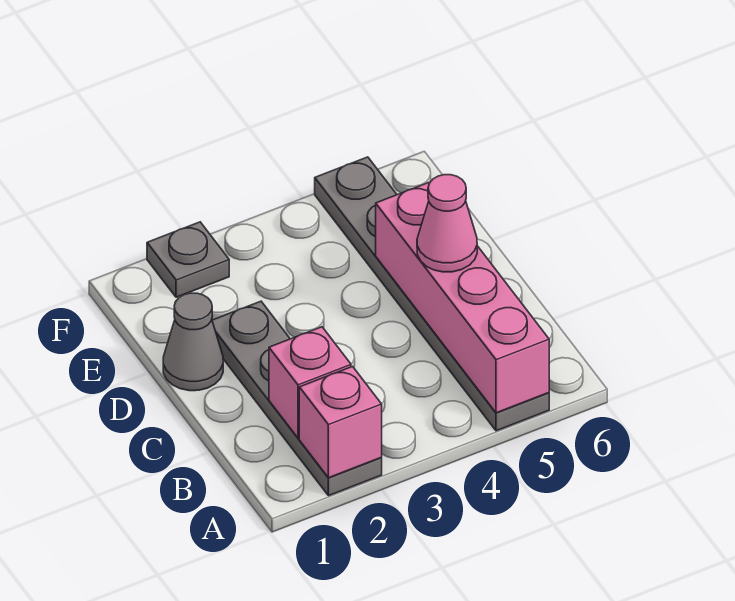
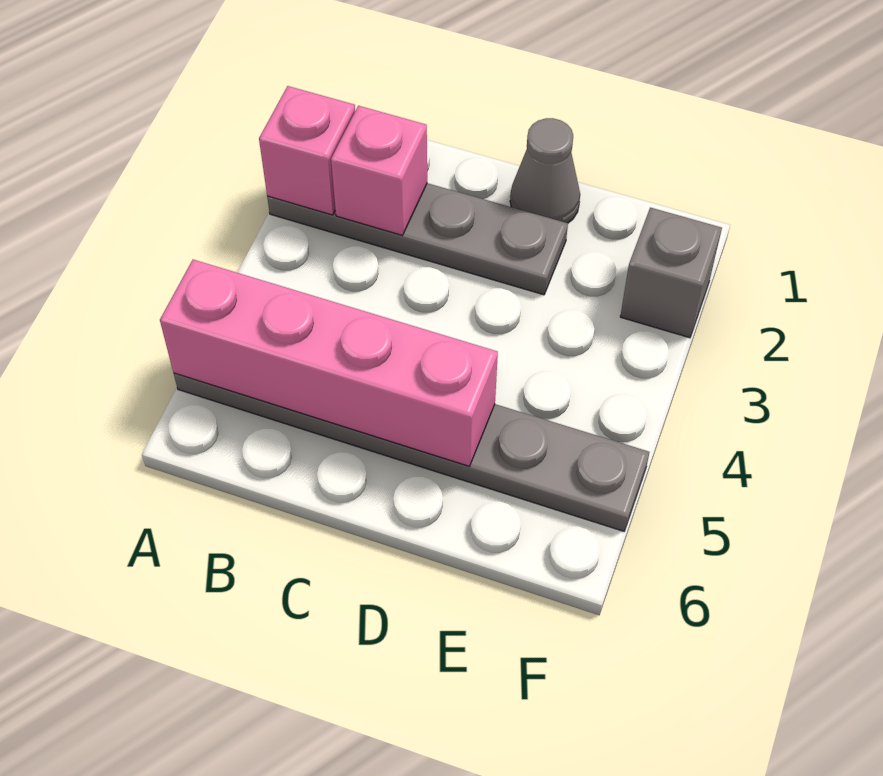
pink cone C5 level 3 -> none
grey plate F2 level 1 -> grey brick F2 level 1

